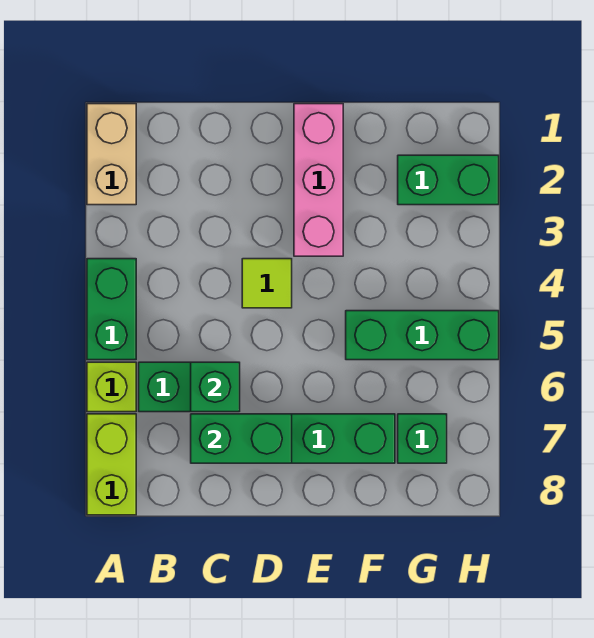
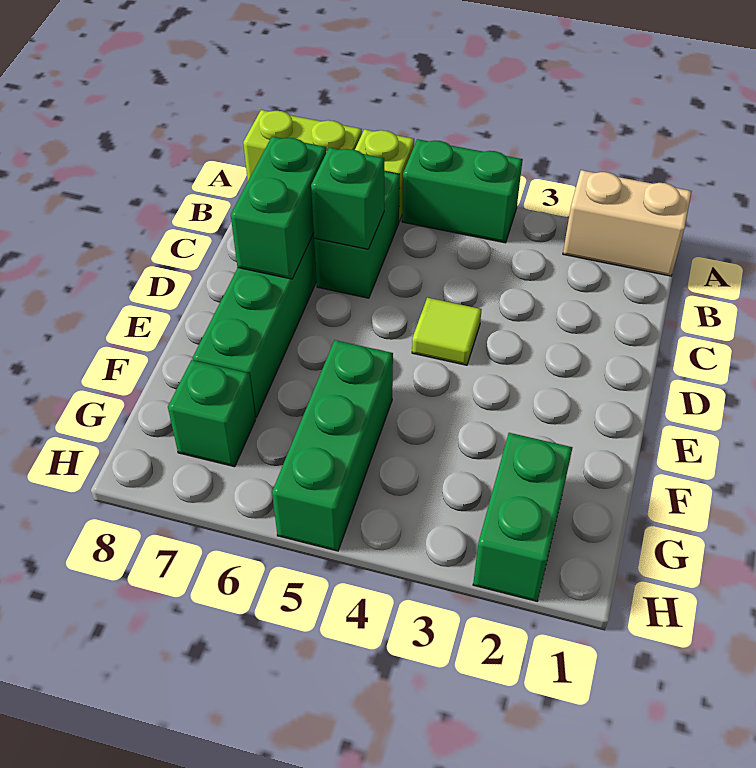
pink brick E1:E3 level 1 -> none

